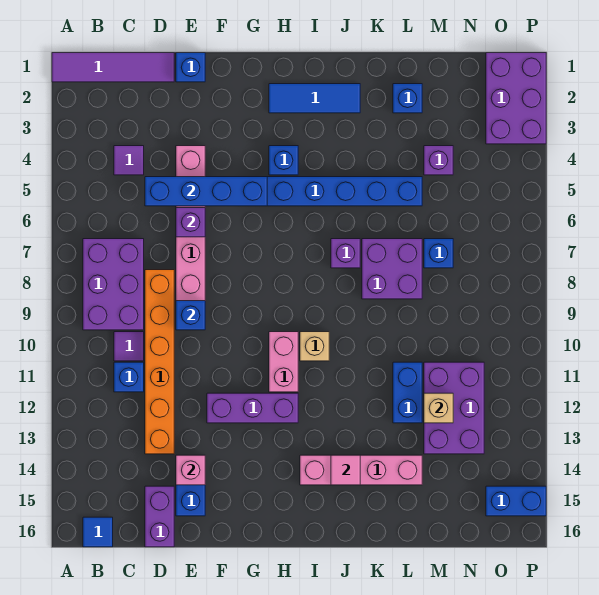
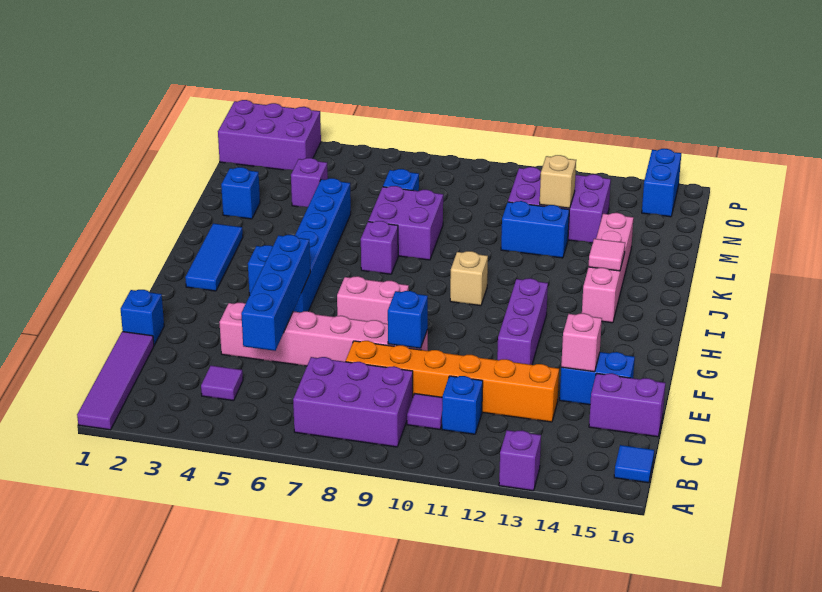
purple brick E6 level 2 -> purple brick A13 level 1
pink brick H10:H11 level 1 -> pink brick G7:G8 level 1

